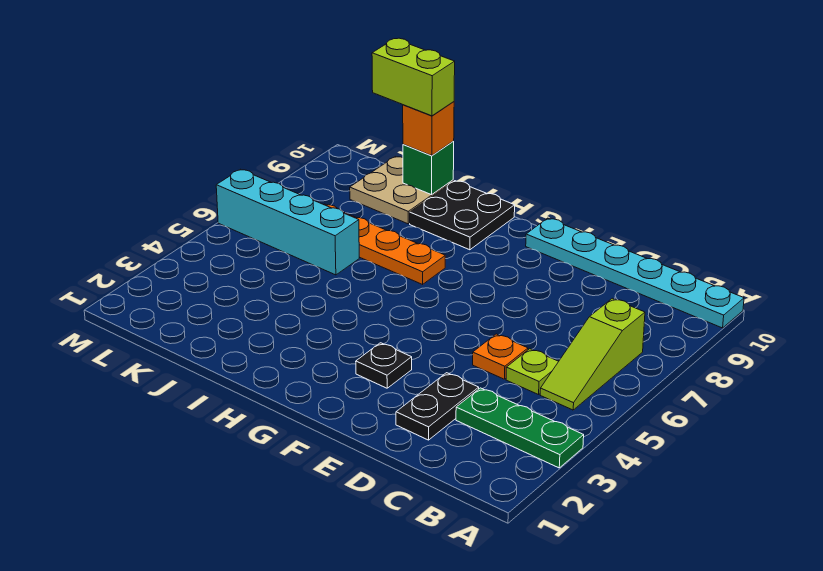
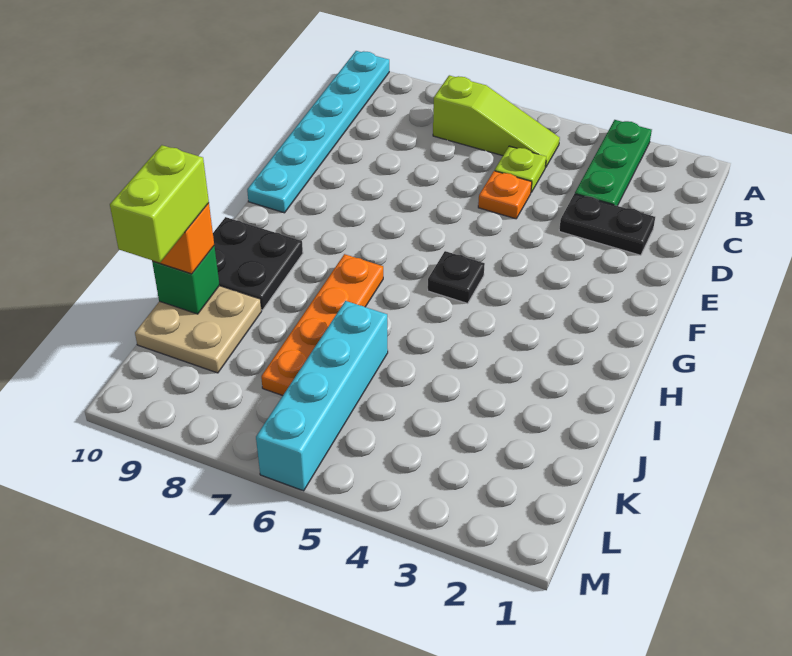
black plate F3 level 1 -> black plate G5 level 1

